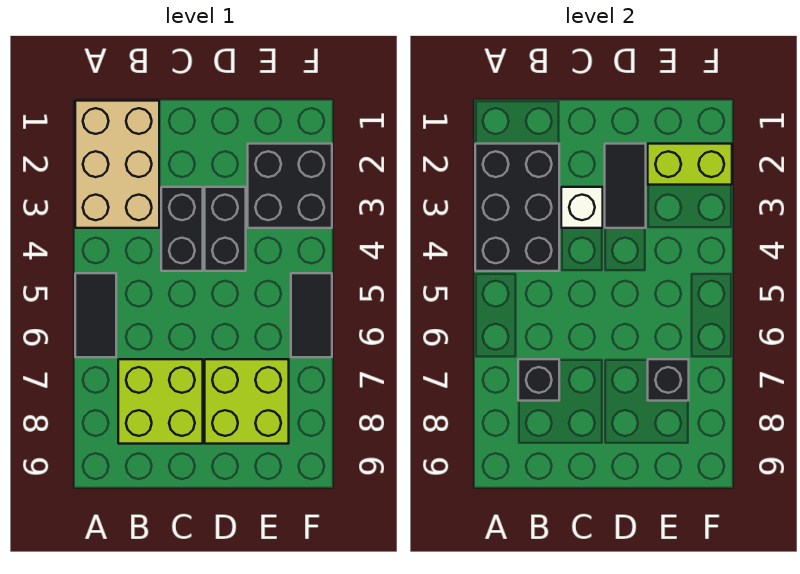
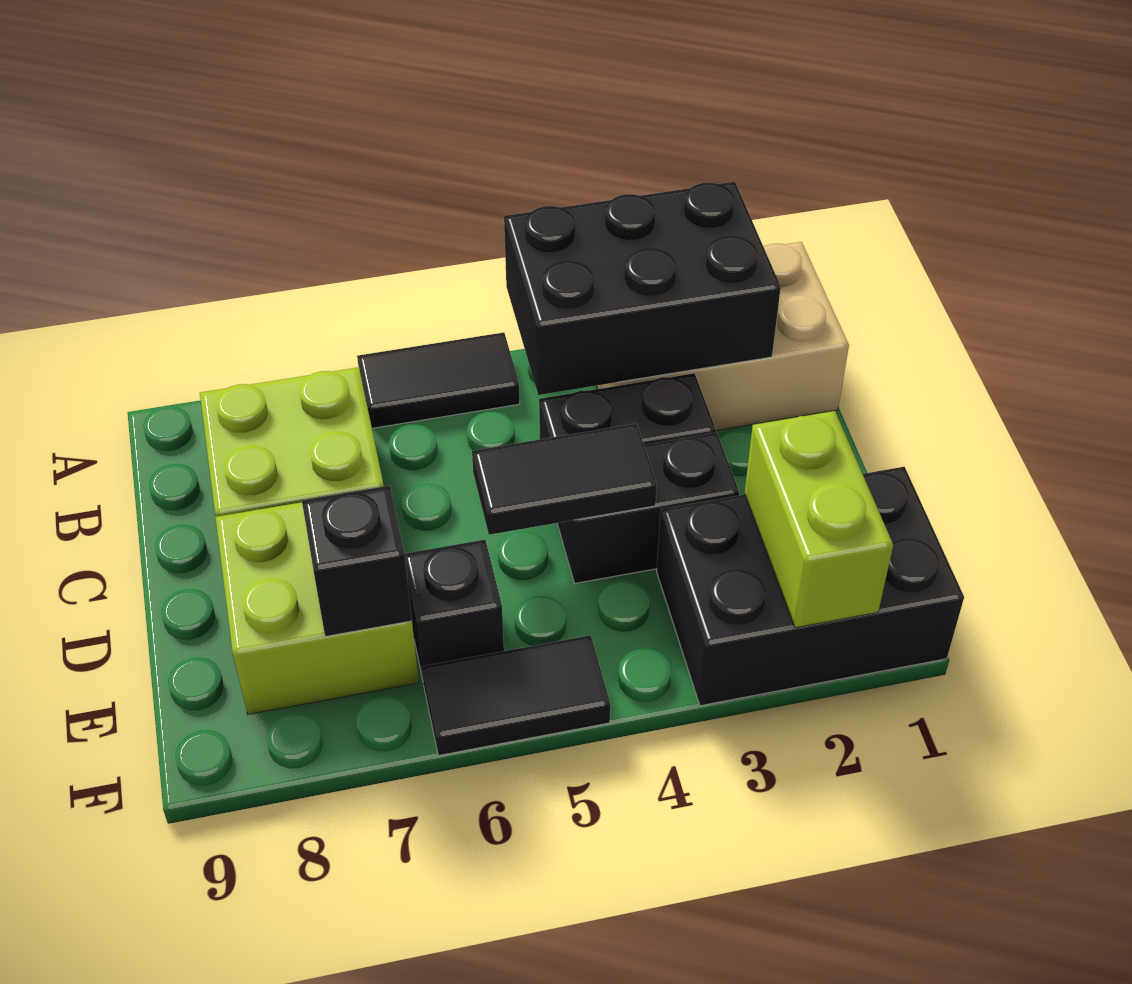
black brick B7 level 2 -> black brick E6 level 1
white brick C3 level 2 -> none
black tile D2:D3 level 2 -> black tile D4:D5 level 2
black brick E2:F3 level 1 -> black brick E1:F3 level 1

